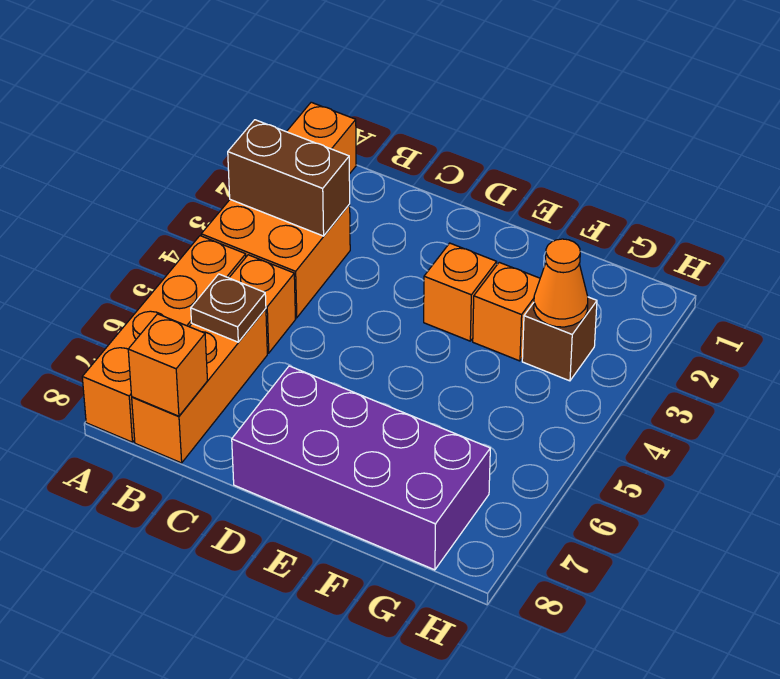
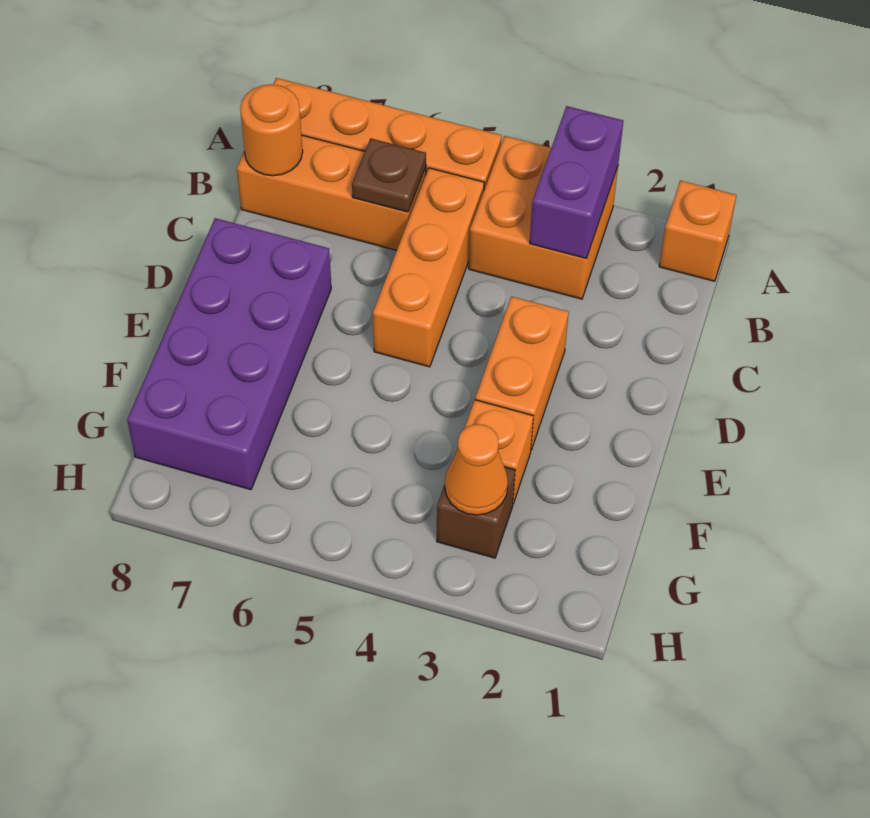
brown brick A3:B3 level 2 -> purple brick A3:B3 level 2
orange brick B5 level 1 -> orange brick B5:D5 level 1
orange brick B8 level 2 -> orange round brick B8 level 2
orange brick E3 level 1 -> orange brick D3:E3 level 1

